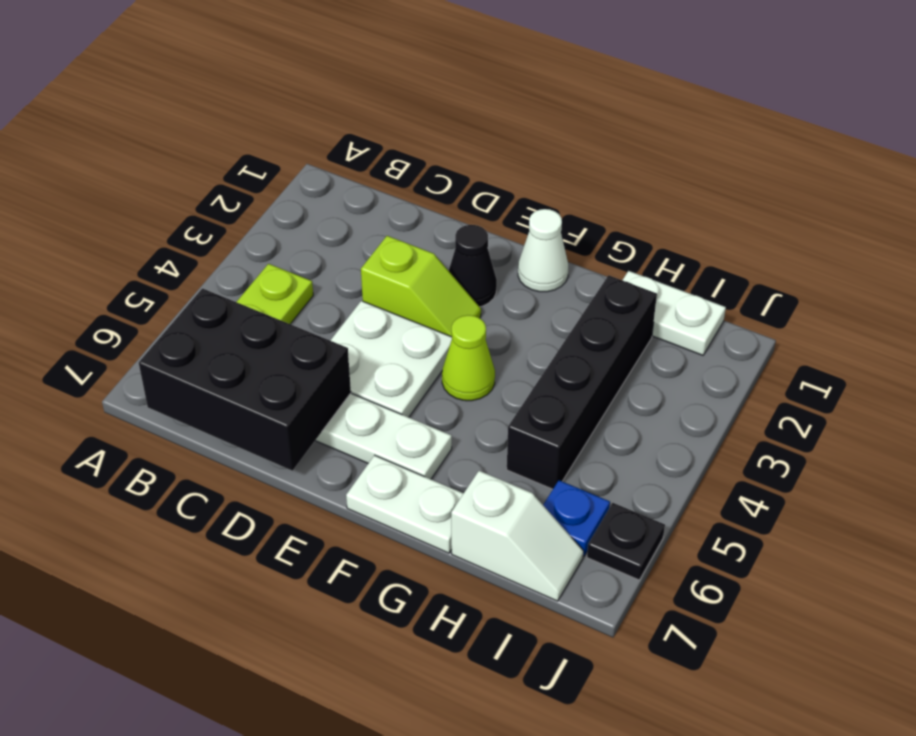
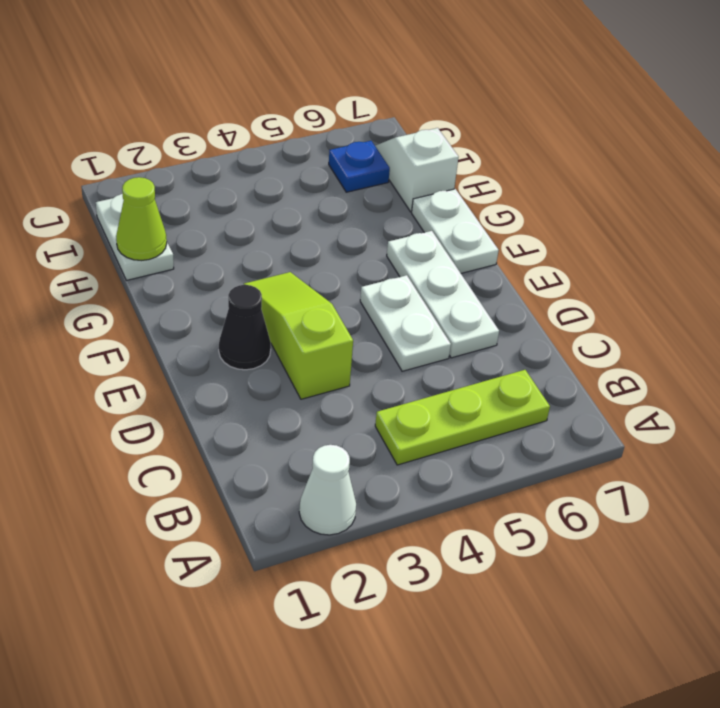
black brick B6:D7 level 2 -> none
lime slope D3:E3 level 1 top D -> lime slope D3:F3 level 1 top D
white plate D4:E5 level 1 -> white plate D5:E5 level 1
white cone F1 level 1 -> white cone A2 level 1
lime cone F4 level 1 -> lime cone H1 level 2
black brick H2:H5 level 1 -> none
black plate J6 level 1 -> none

